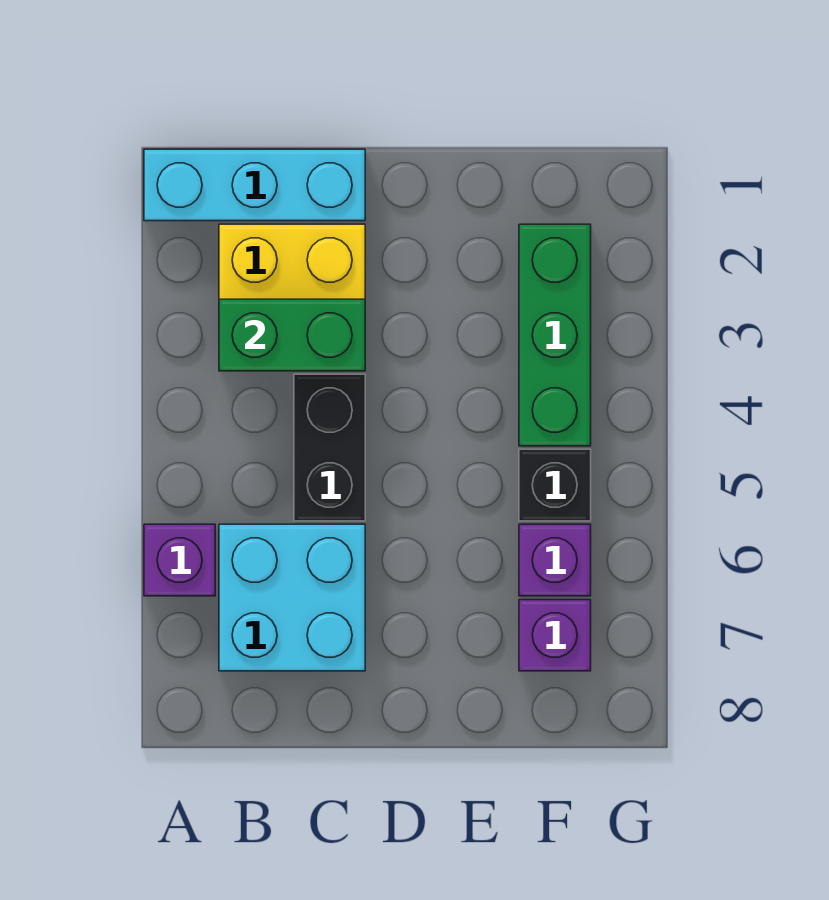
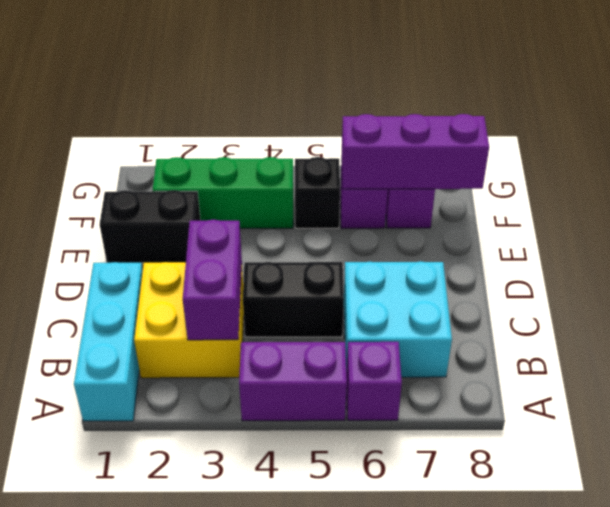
none -> purple brick A4:A5 level 1
green brick B3:C3 level 2 -> purple brick B3:C3 level 2
none -> black brick E1:E2 level 1
none -> purple brick F6:F8 level 2

